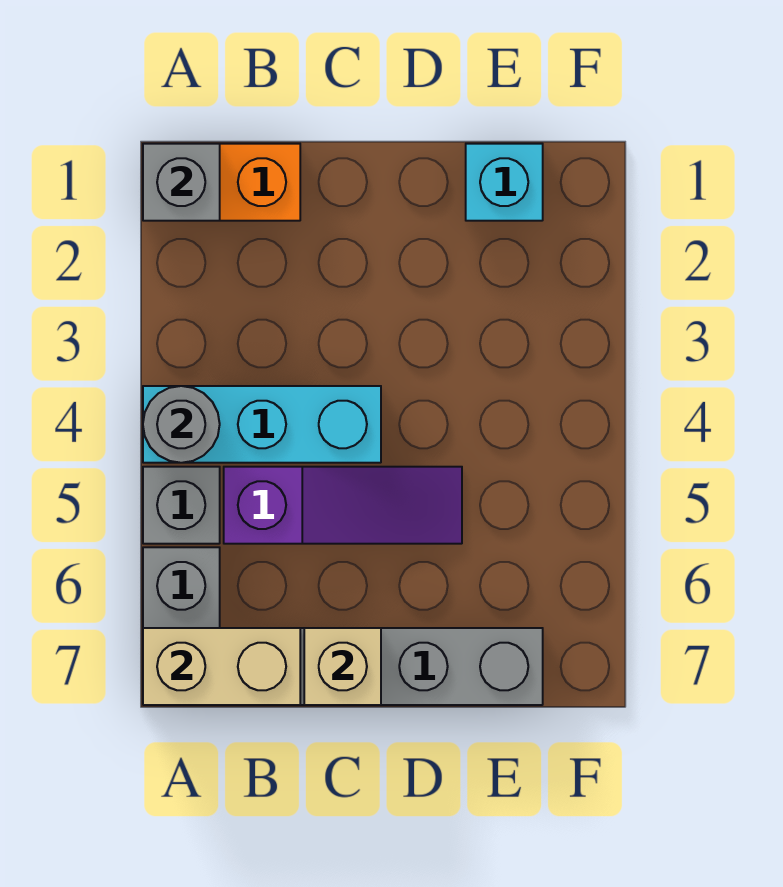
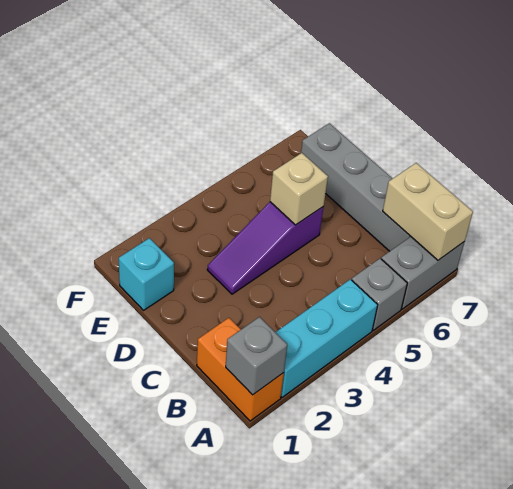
cyan brick A4:C4 level 1 -> cyan brick A2:A4 level 1
grey round brick A4 level 2 -> none
purple slope B5:D5 level 1 top B -> purple slope D3:D5 level 1 top 5
tan brick C7 level 2 -> tan brick D5 level 2

